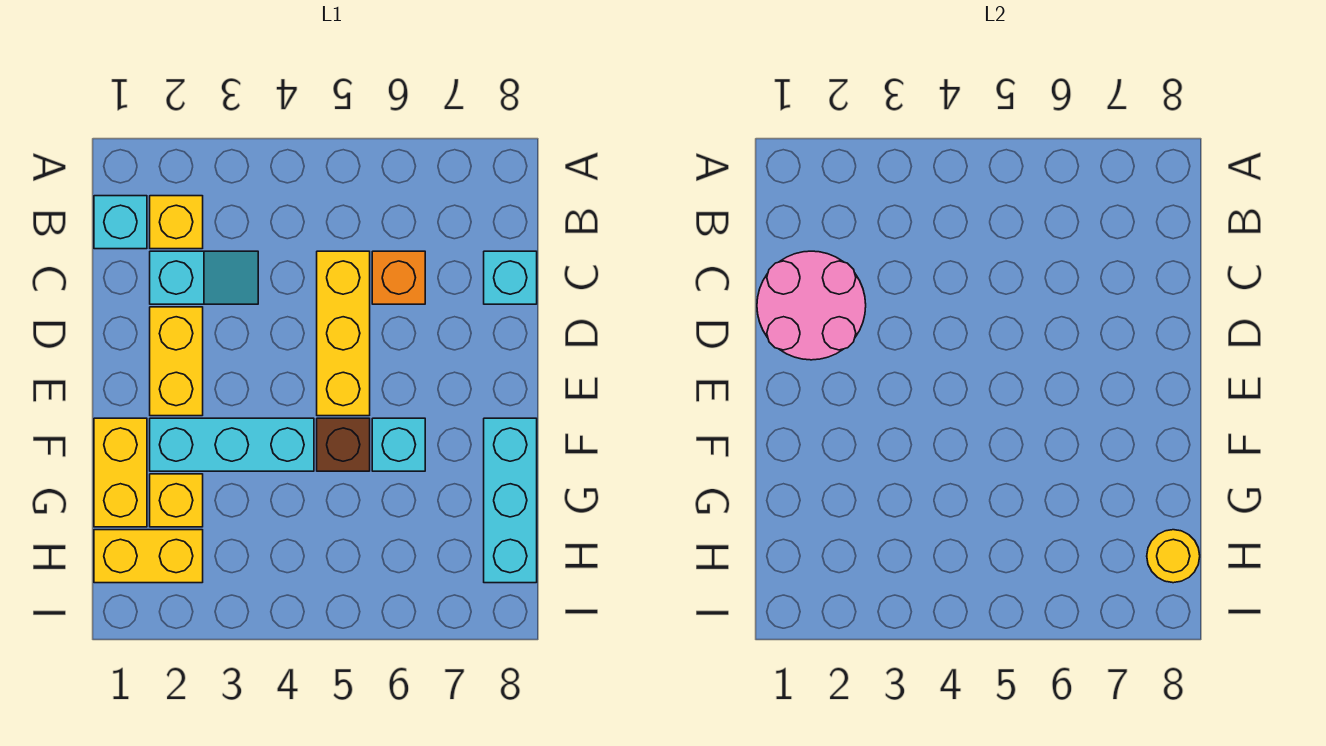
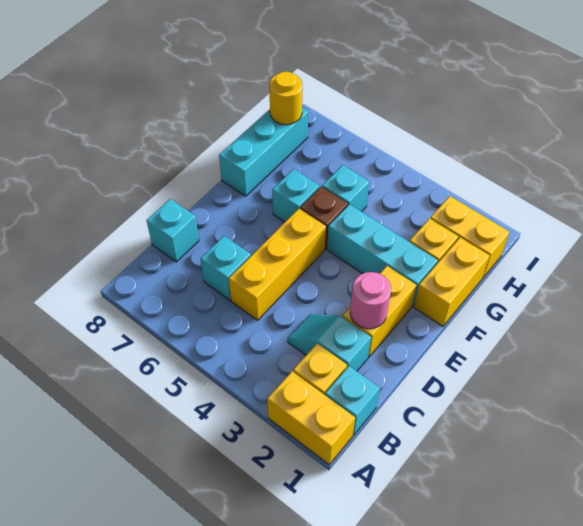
none -> yellow brick A1:A2 level 1
pink round brick C1:D2 level 2 -> pink round brick D2 level 2
orange brick C6 level 1 -> cyan brick C6 level 1
none -> cyan brick G5 level 1

